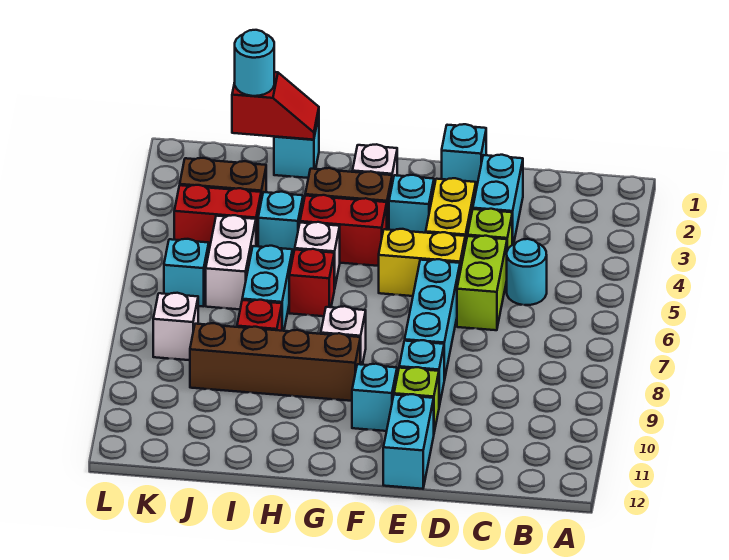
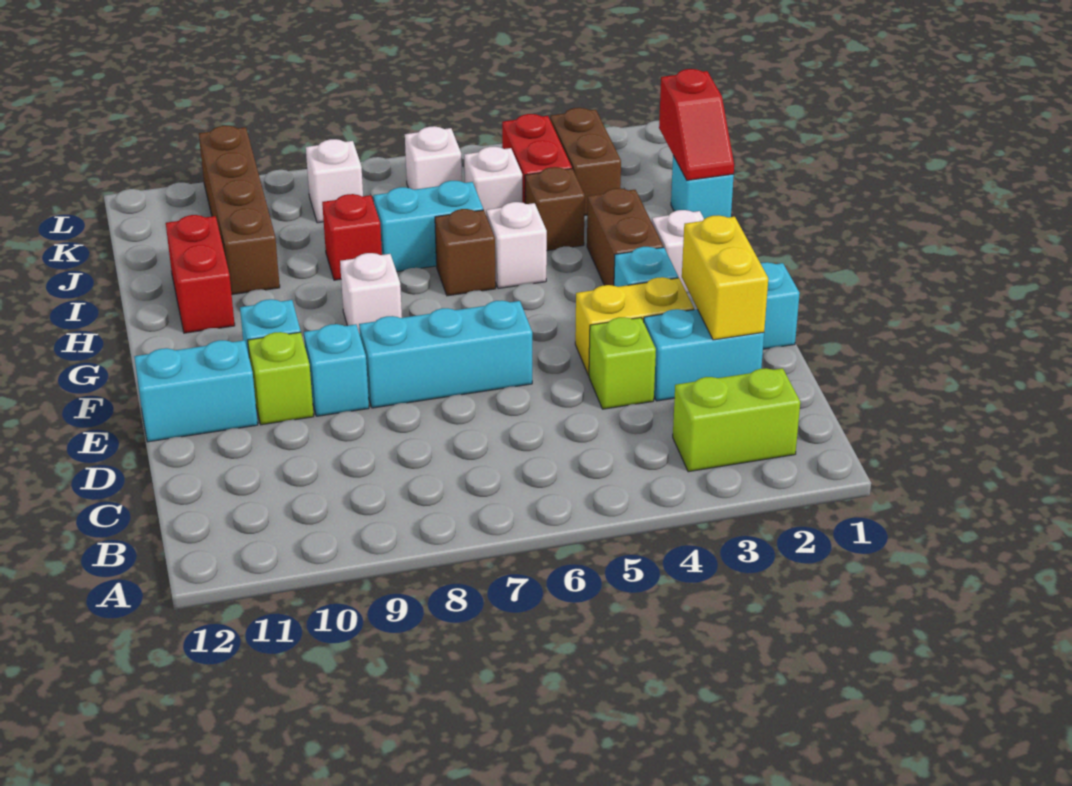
cyan round brick C5 level 1 -> none
lime brick D5:D6 level 1 -> lime brick B2:B3 level 1
yellow brick E5:F5 level 1 -> yellow brick D2:E2 level 2
red brick G4:H4 level 1 -> red brick H11:I11 level 1
brown brick G9:J9 level 1 -> brown brick I10:L10 level 1
red brick H6 level 1 -> brown brick H6 level 1
cyan brick I4 level 1 -> brown brick I4 level 1
cyan round brick J1 level 3 -> none
white brick J5:J6 level 1 -> white brick J5 level 1
cyan brick K6 level 1 -> white brick K6 level 1

